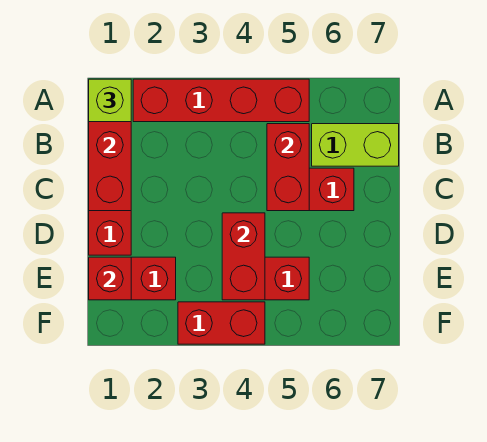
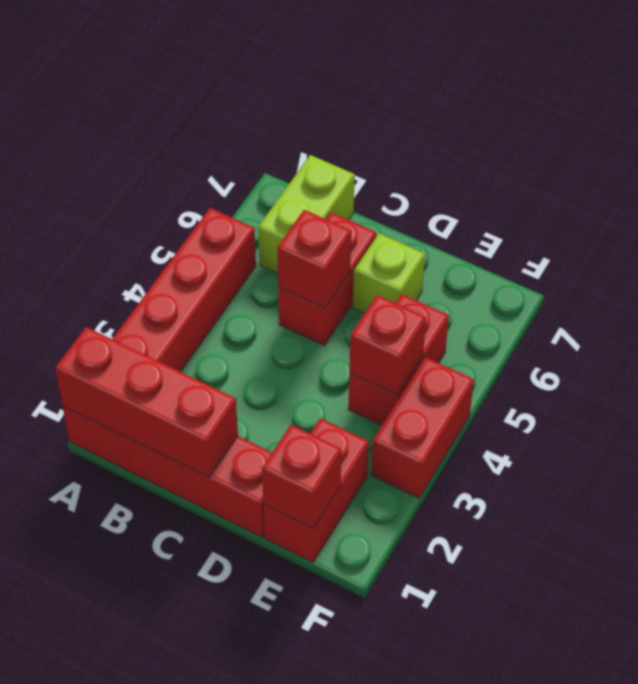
lime brick A1 level 3 -> lime brick D6 level 1
red brick B5:C5 level 2 -> red brick C5 level 2
red brick D4:E4 level 2 -> red brick E4 level 2

